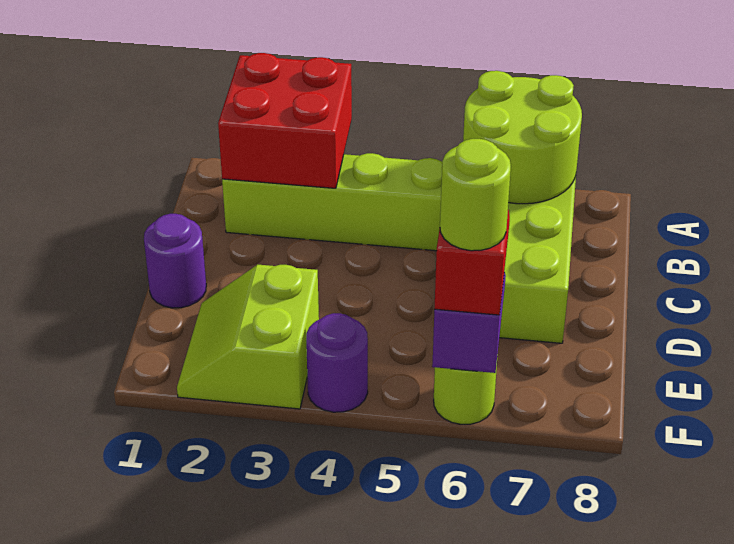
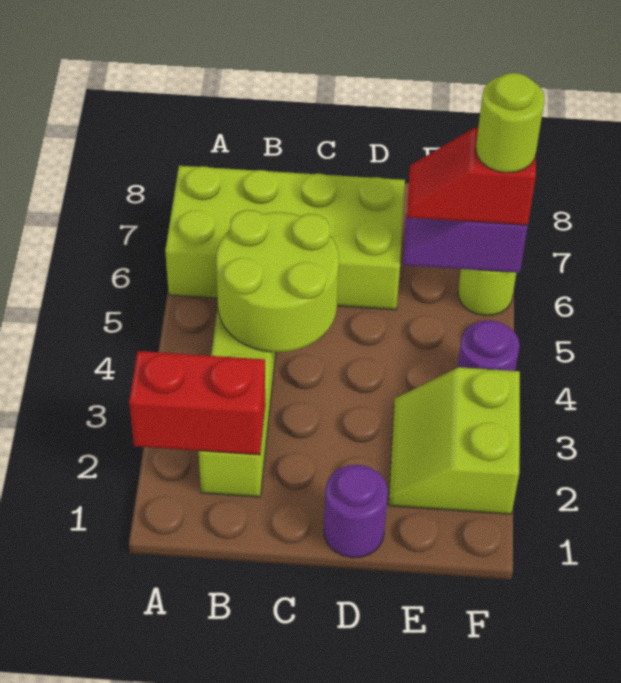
red brick A2:B3 level 2 -> red brick A2:B2 level 2
lime round brick A6:B7 level 2 -> lime round brick B4:C5 level 2
lime slope E2:F3 level 1 top 3 -> lime slope E2:F3 level 1 top F

